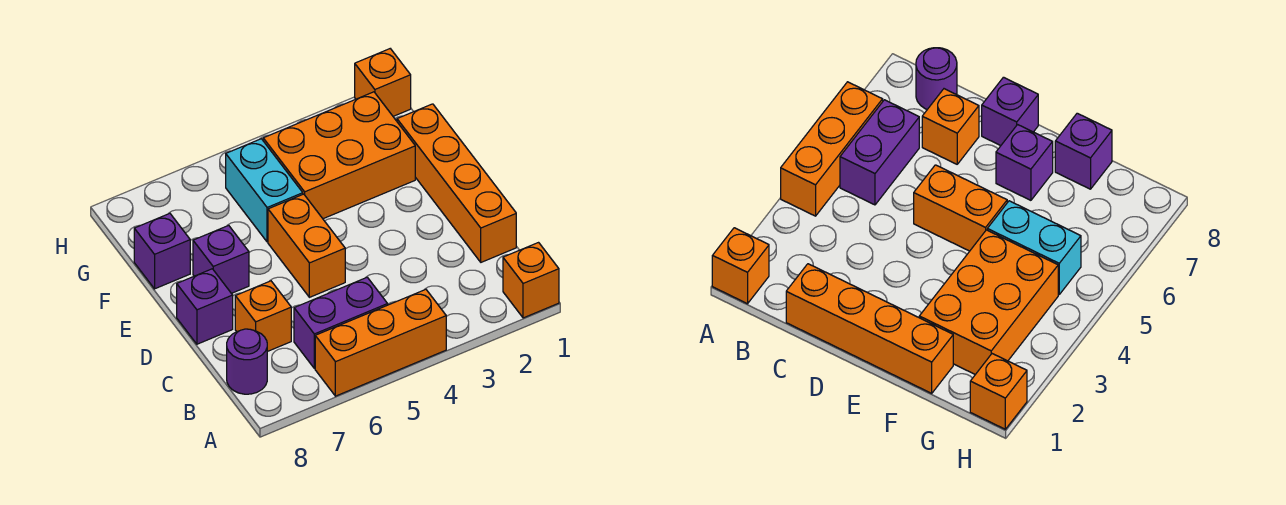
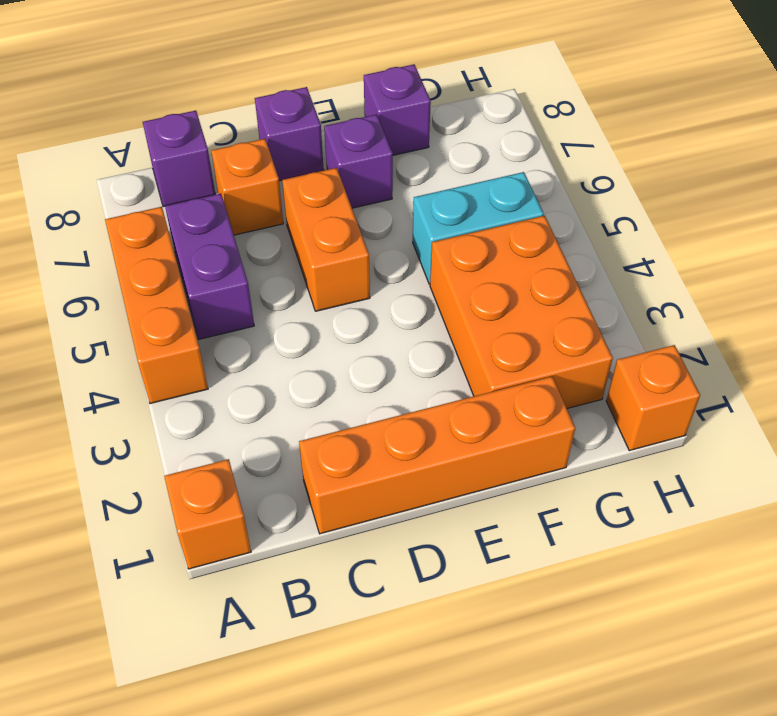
purple round brick B8 level 1 -> purple brick B8 level 1
orange brick D5:E5 level 1 -> orange brick D5:D6 level 1

